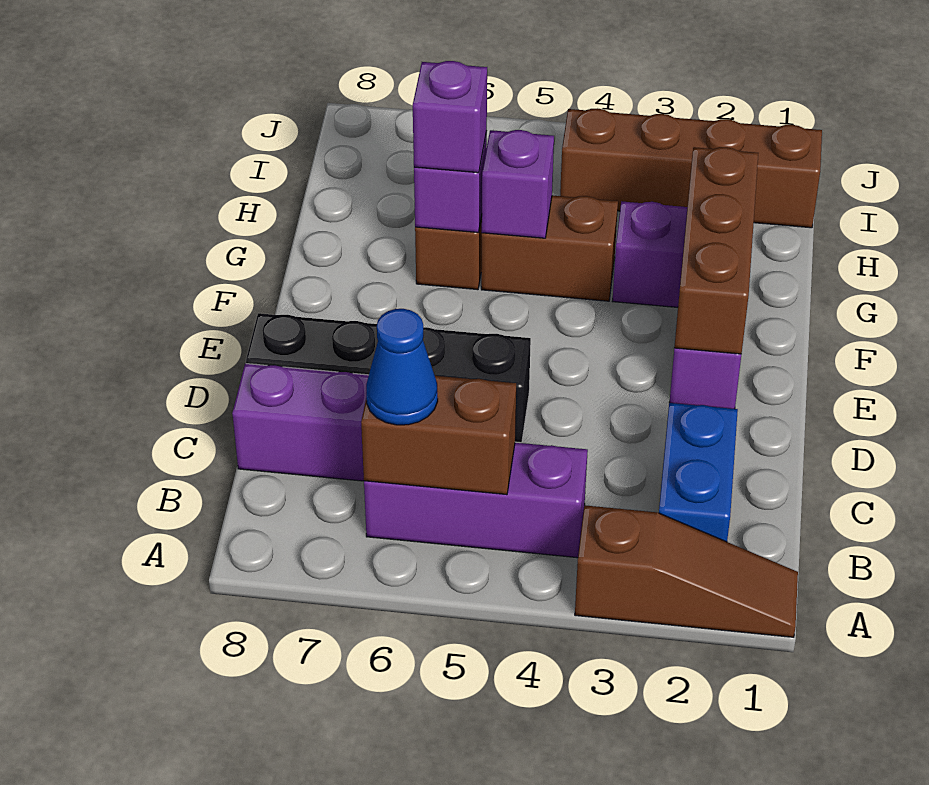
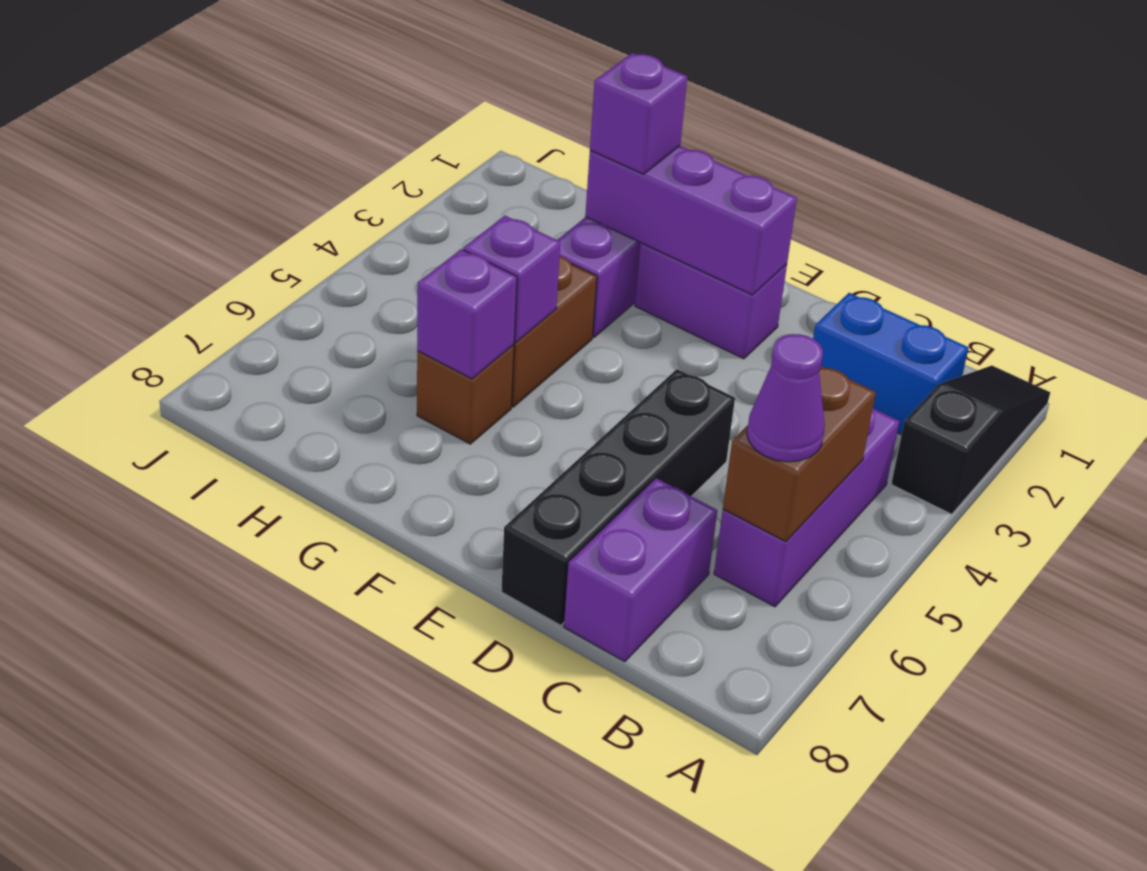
brown slope A1:A3 level 1 top 3 -> black slope A1:A3 level 1 top 3
blue cone B6 level 3 -> purple cone B6 level 3
brown brick E2:G2 level 2 -> purple brick E2:G2 level 2
purple brick G6 level 3 -> purple brick G2 level 3
brown brick I1:I4 level 1 -> none

